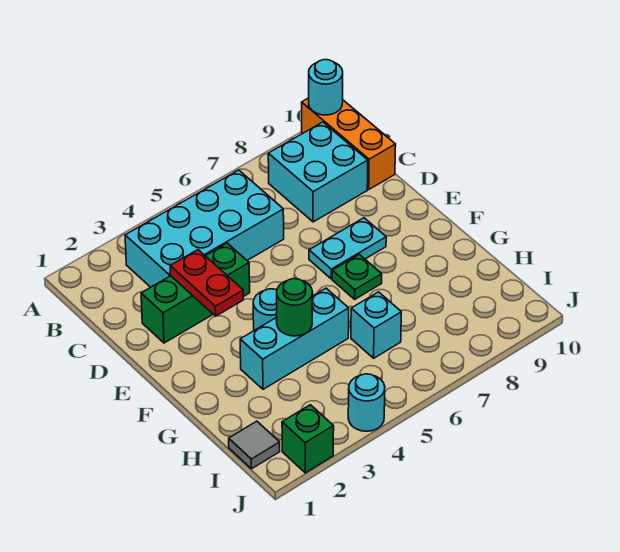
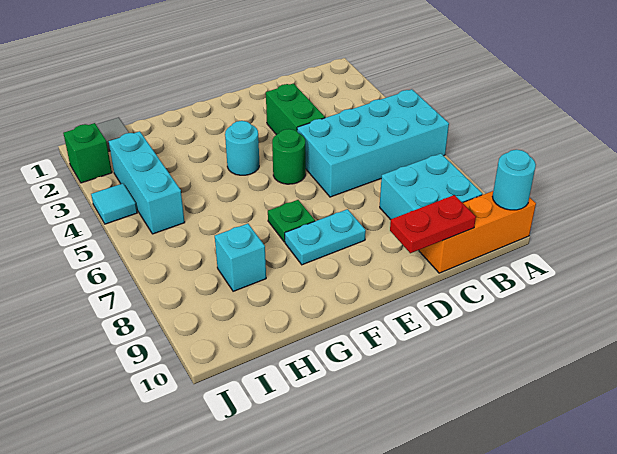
cyan brick B3:C6 level 1 -> cyan brick A5:D6 level 1
green brick D2:D4 level 1 -> green brick D3:D4 level 1
red plate D3:E3 level 2 -> red plate C10:D10 level 2
cyan plate E7:E8 level 1 -> cyan plate E8:F8 level 1
cyan brick G3:G5 level 1 -> cyan brick I3:I5 level 1
green round brick G4 level 2 -> green round brick E5 level 1
cyan brick H6 level 1 -> cyan brick H8 level 1
cyan round brick J4 level 1 -> cyan tile J4 level 1

